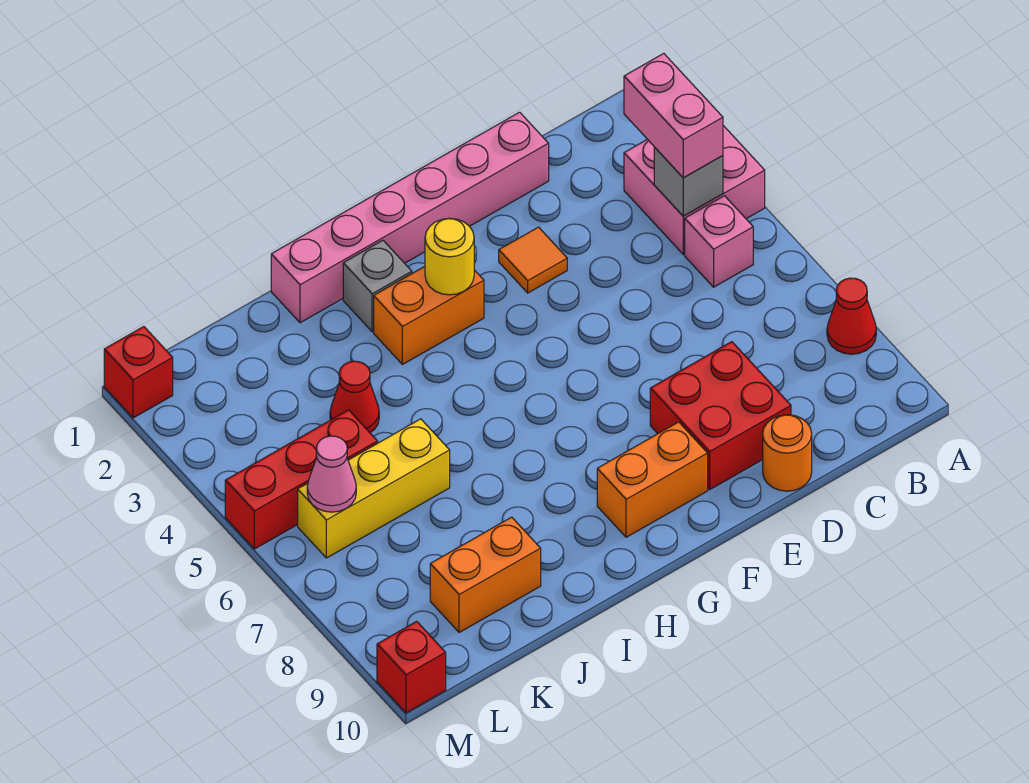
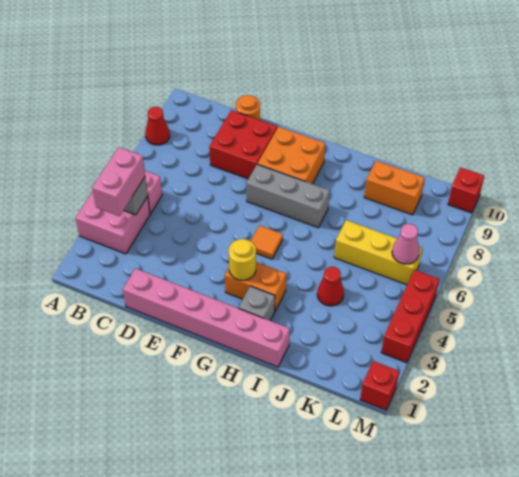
orange tile E3 level 1 -> orange tile G5 level 1
none -> grey brick F7:H7 level 1
orange brick F9:G9 level 1 -> orange brick F8:G9 level 1
red brick K5:M5 level 1 -> red brick M3:M5 level 1

